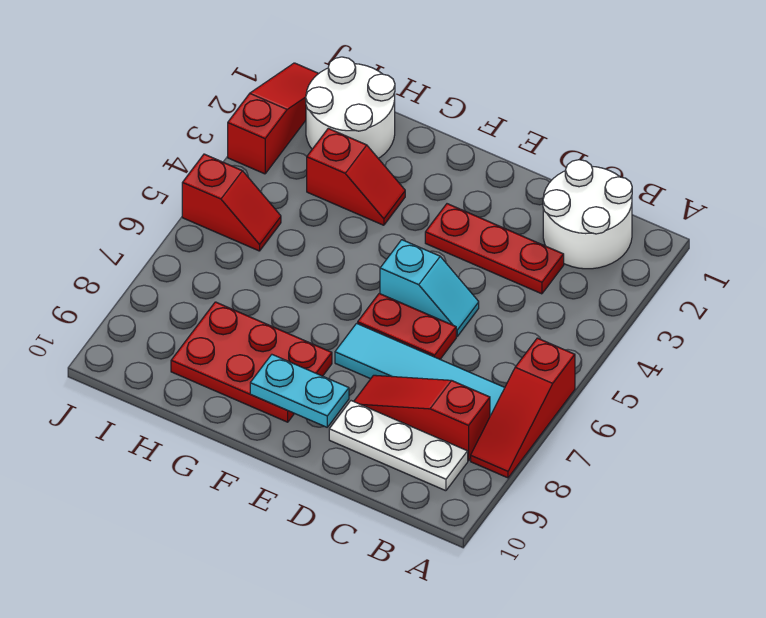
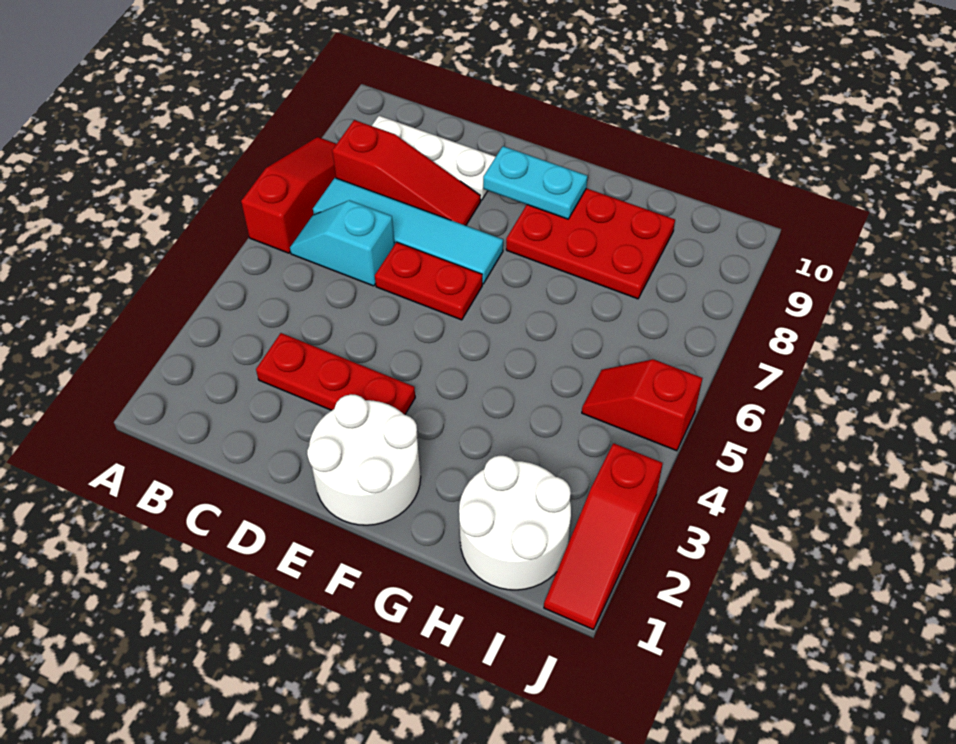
white round brick B1:C2 level 1 -> white round brick E1:F2 level 1
cyan slope D5:E5 level 1 top E -> cyan slope B6:C6 level 1 top C
red slope G3:H3 level 1 top H -> none

